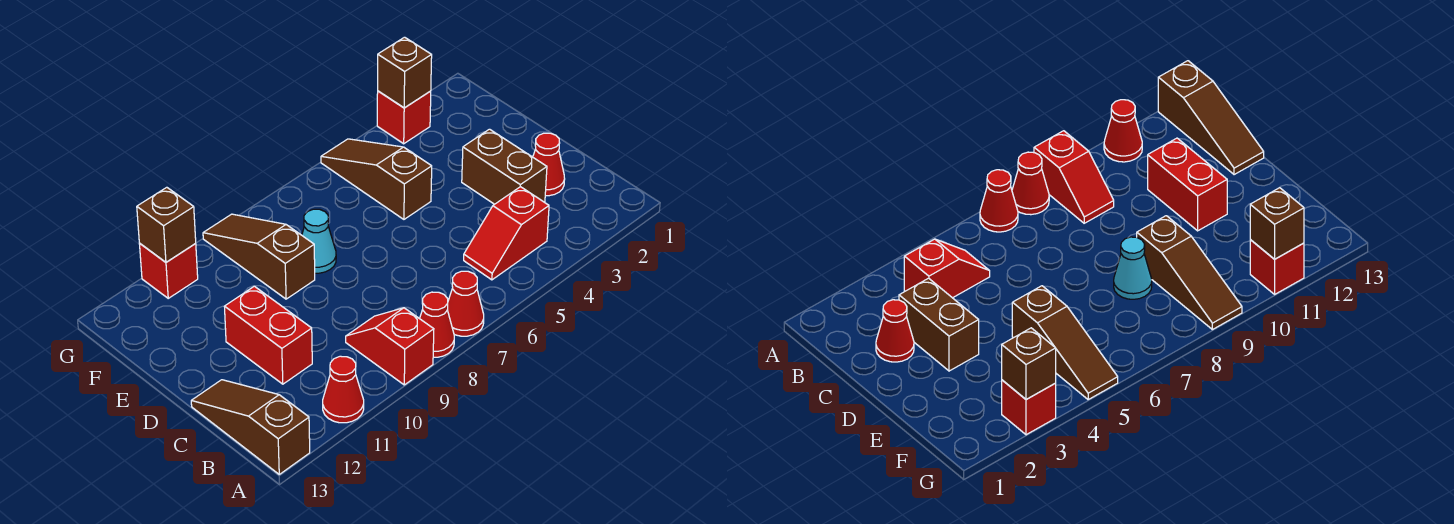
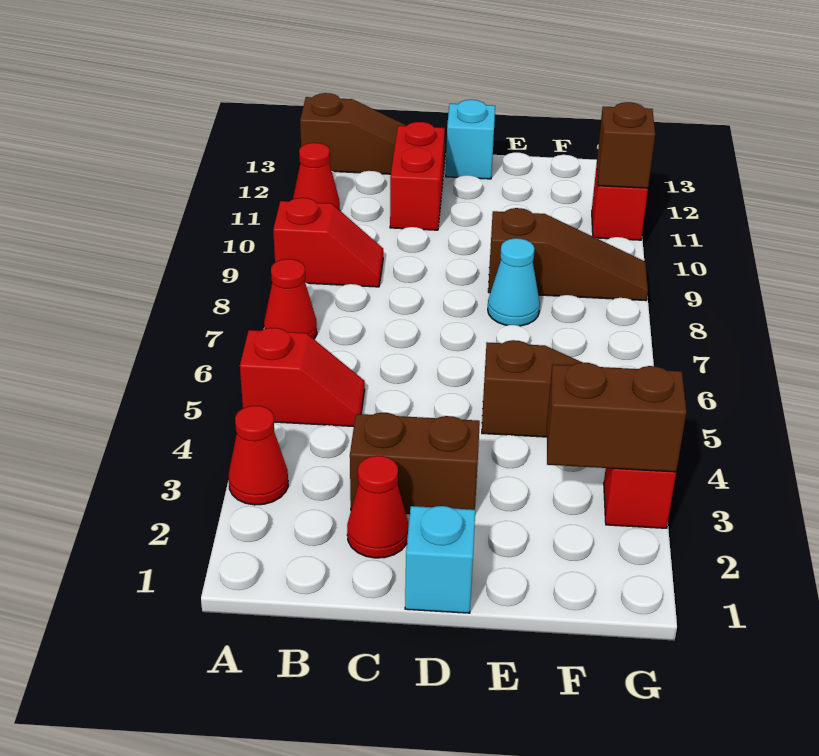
red cone A8 level 1 -> red cone A3 level 1
red slope B4:B5 level 1 top 4 -> red slope A5:B5 level 1 top A
red brick C11:D11 level 1 -> red brick C11:C12 level 1
none -> cyan brick D1 level 1
none -> cyan brick D13 level 1
brown brick G3 level 2 -> brown brick F3:G3 level 2

